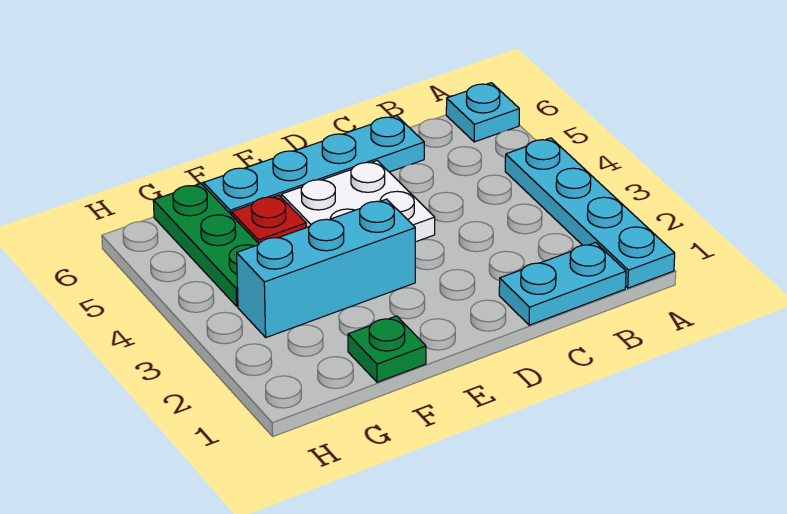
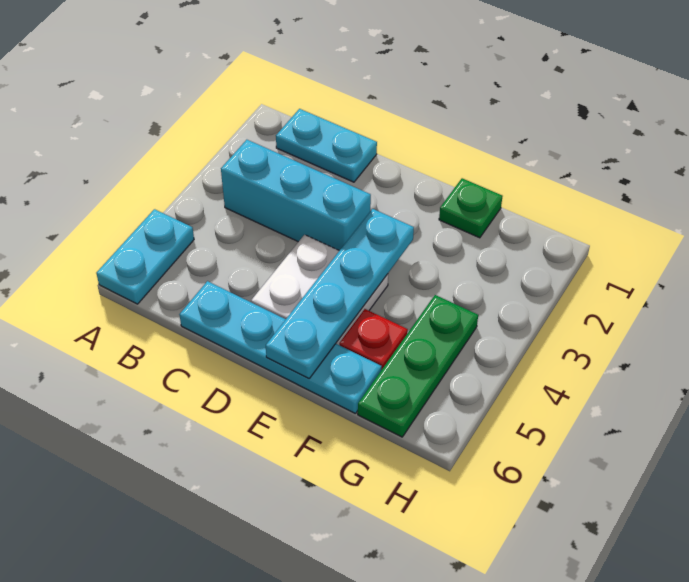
cyan plate A1:A4 level 1 -> cyan plate E3:E6 level 2
cyan plate A6 level 1 -> cyan plate A5:A6 level 1
cyan brick E3:G3 level 1 -> cyan brick B3:D3 level 1

